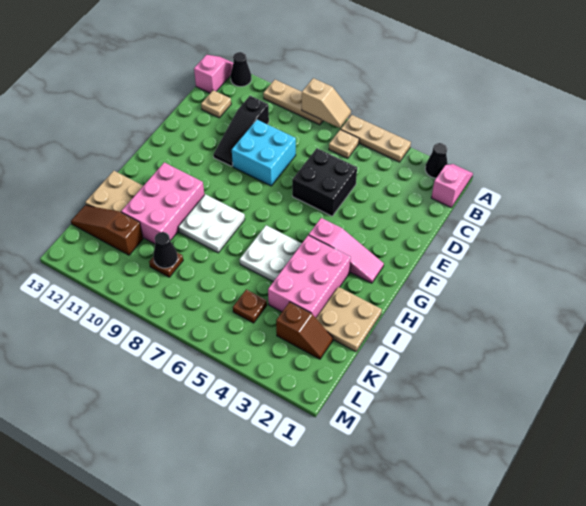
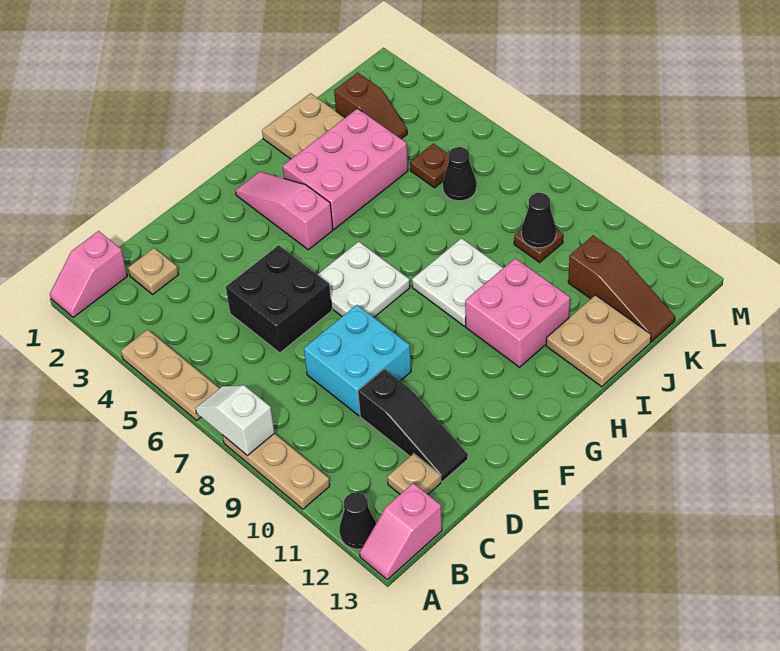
black cone A2 level 1 -> black cone K6 level 1
tan slope A7:A8 level 2 top 8 -> white slope A7:A8 level 2 top 8
tan plate B6 level 1 -> tan plate C2 level 1
black slope C10:E10 level 1 top C -> black slope D10:D12 level 1 top 10
white plate H5:I6 level 1 -> white plate F6:G7 level 1
pink brick H10:J11 level 1 -> pink brick H10:I11 level 1
brown slope K2:K3 level 1 top 3 -> brown slope K2:K3 level 1 top 2

